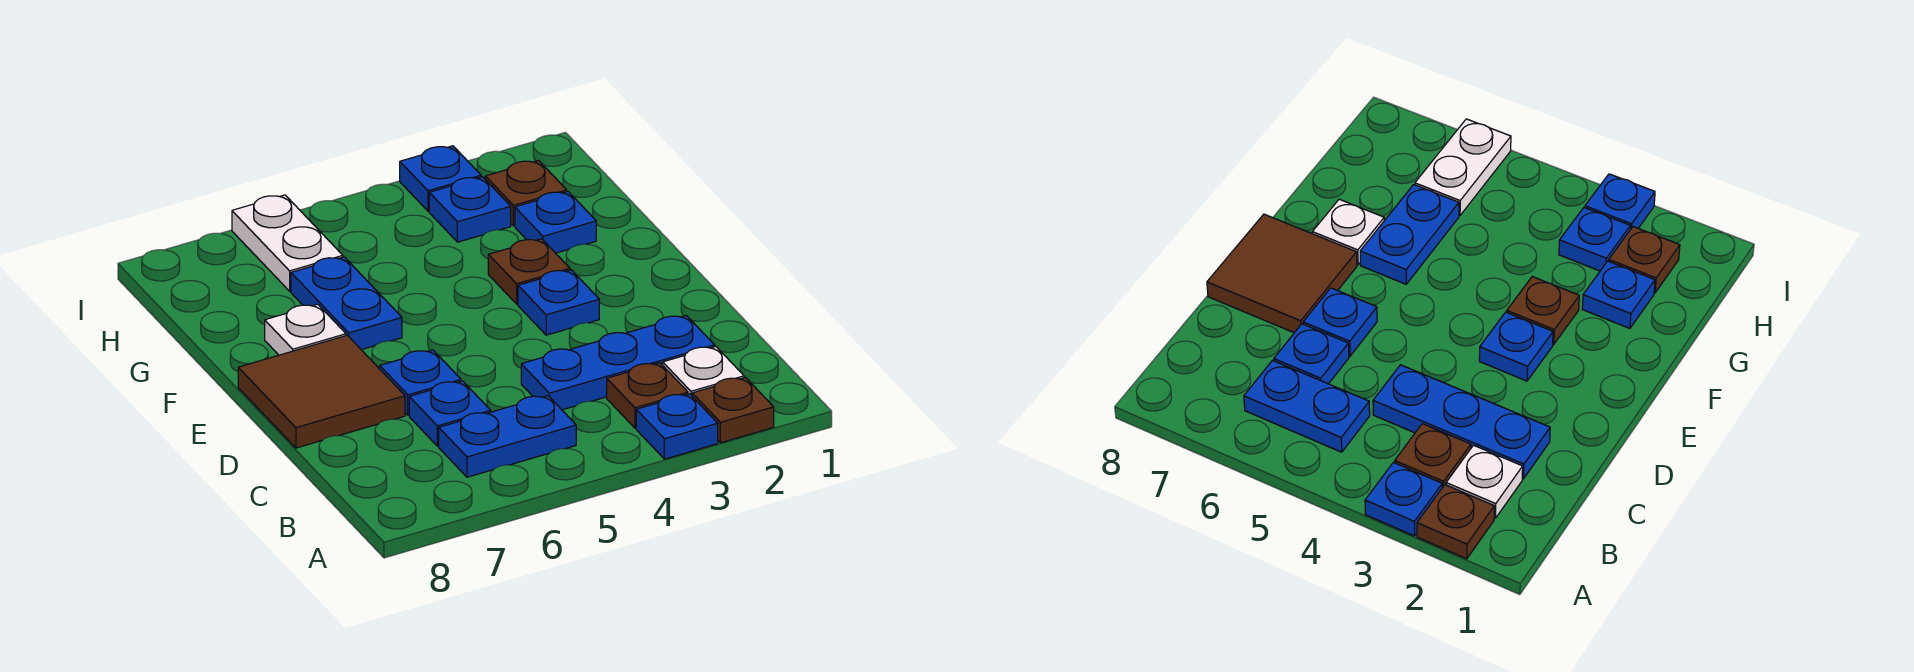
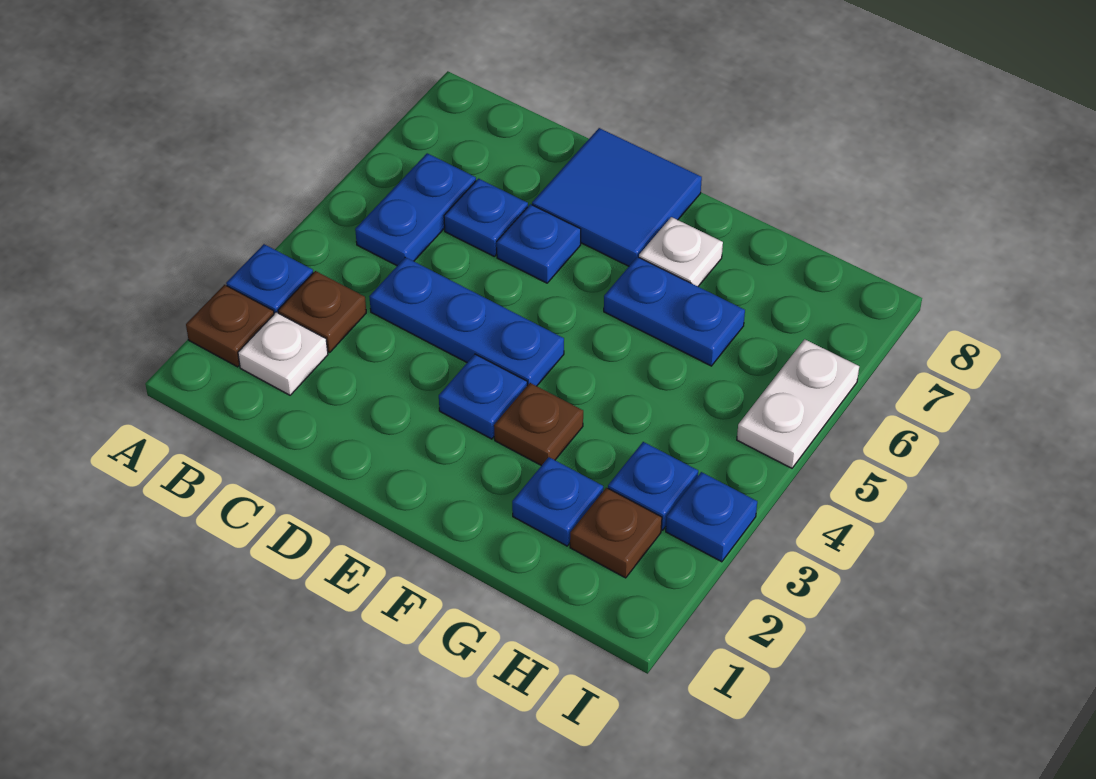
blue plate C2:C4 level 1 -> blue plate C4:E4 level 1
brown tile D7:E8 level 1 -> blue tile D7:E8 level 1
white plate H6:I6 level 1 -> white plate I5:I6 level 1

